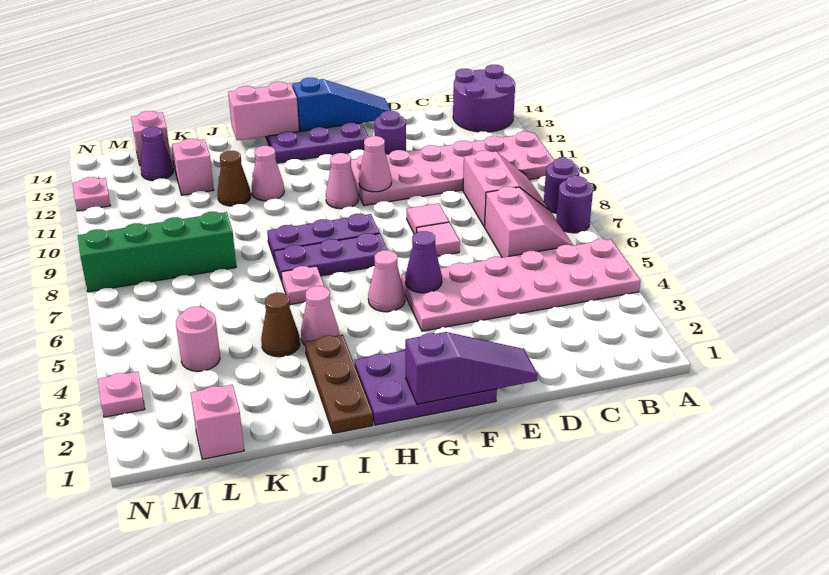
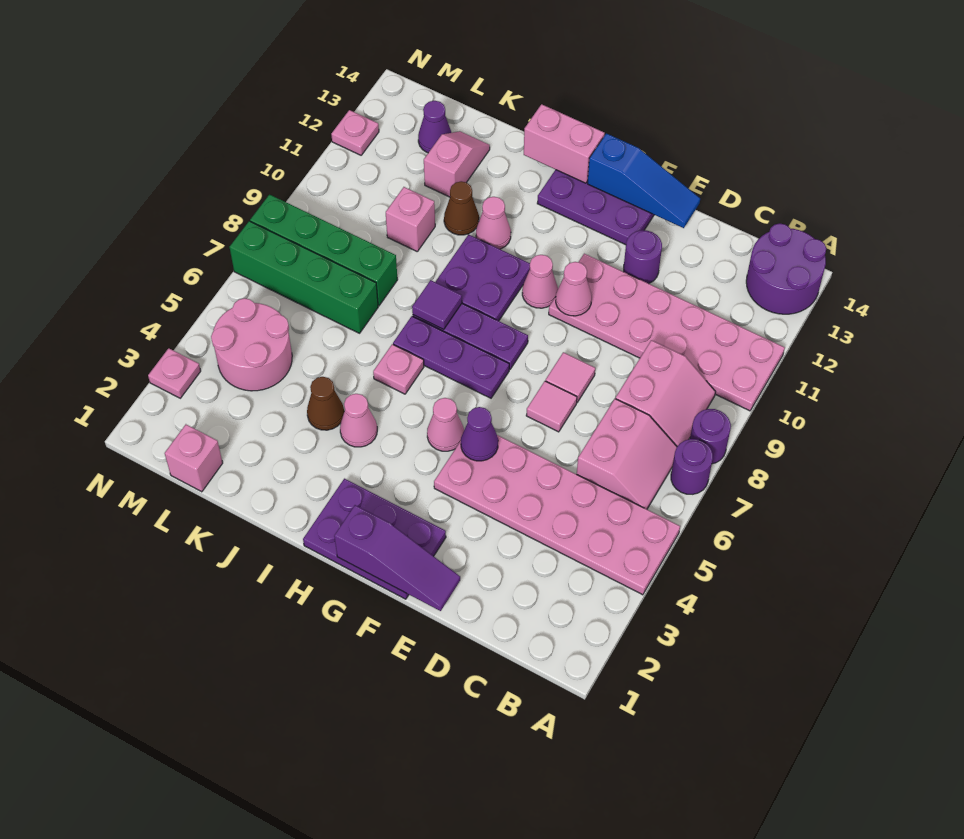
none -> purple plate H9:I10 level 1
brown plate I1:I3 level 1 -> none
none -> purple tile I8 level 2
none -> green brick K7:N7 level 1
pink round brick L4 level 1 -> pink round brick L4:M5 level 1
pink brick L14 level 1 -> pink brick K10 level 1

